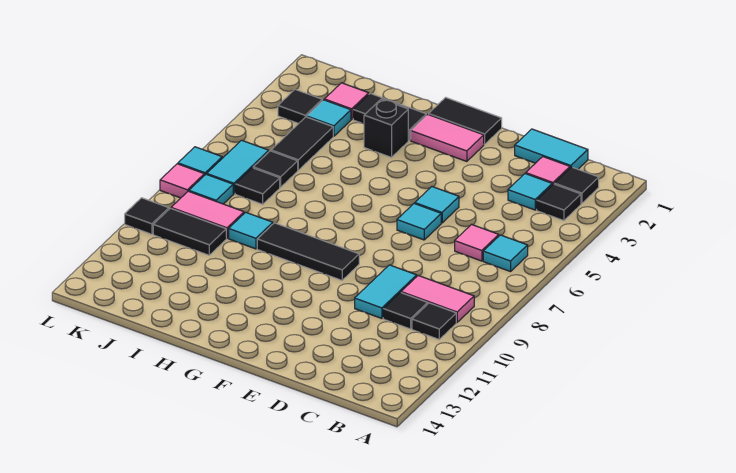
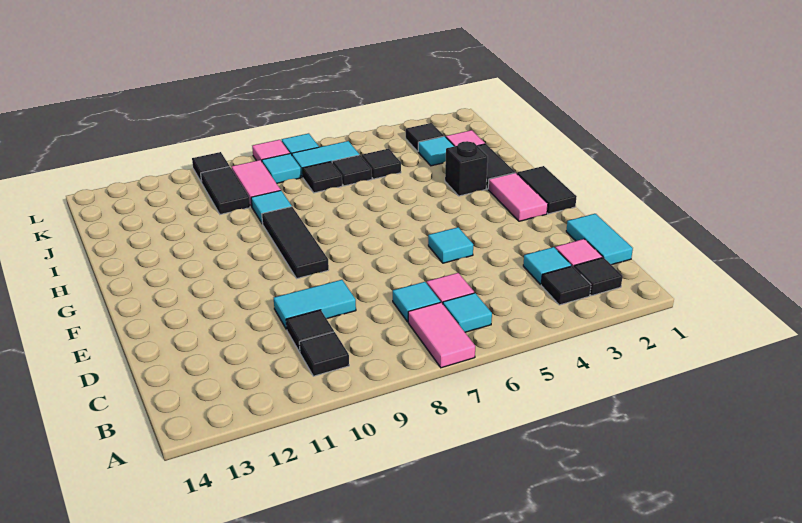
pink tile B9:C9 level 1 -> pink tile A7:B7 level 1
cyan tile E6 level 1 -> cyan tile C7 level 1
black tile J4:J5 level 1 -> black tile J5 level 1

